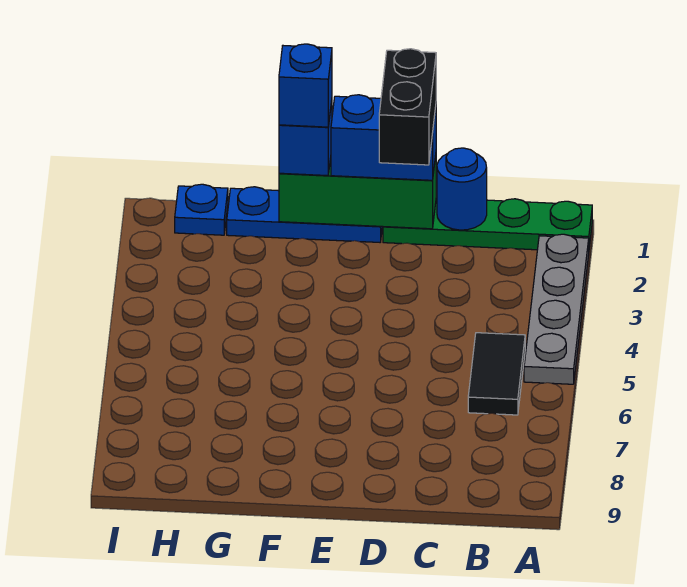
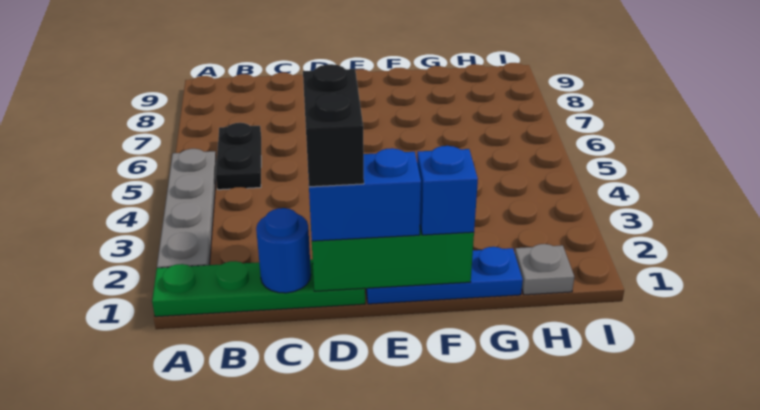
black tile B5:B6 level 1 -> black plate B5:B6 level 1
blue brick F1 level 4 -> none
blue plate H1 level 1 -> grey plate H1 level 1

